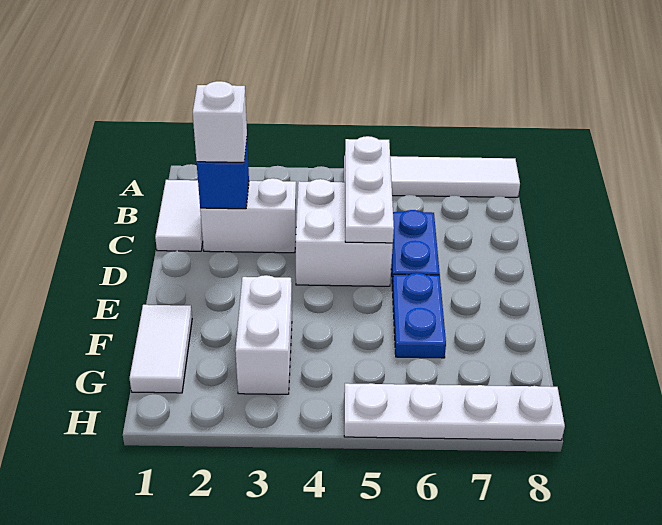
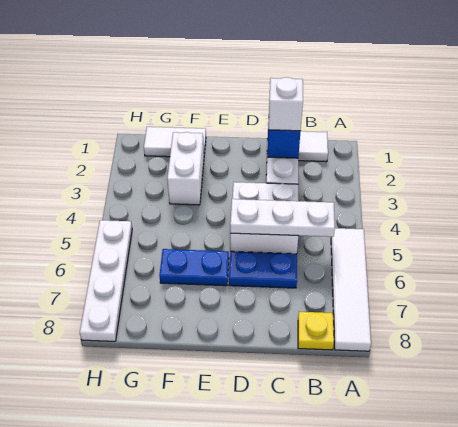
none -> yellow plate B8 level 1
white brick F3:G3 level 1 -> white brick F2:F3 level 1

